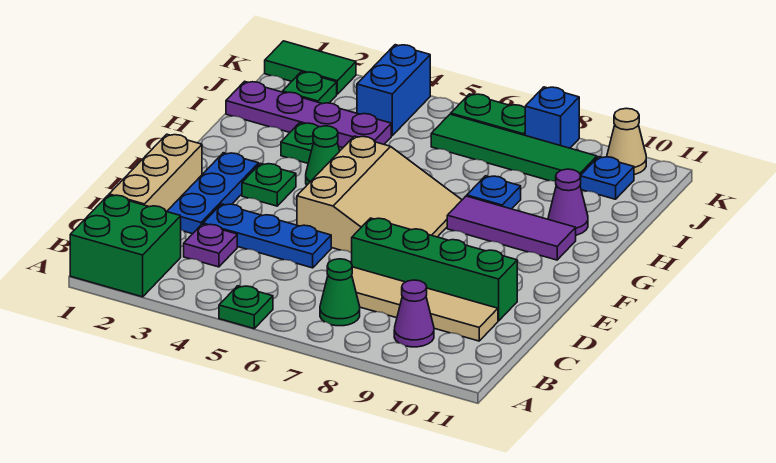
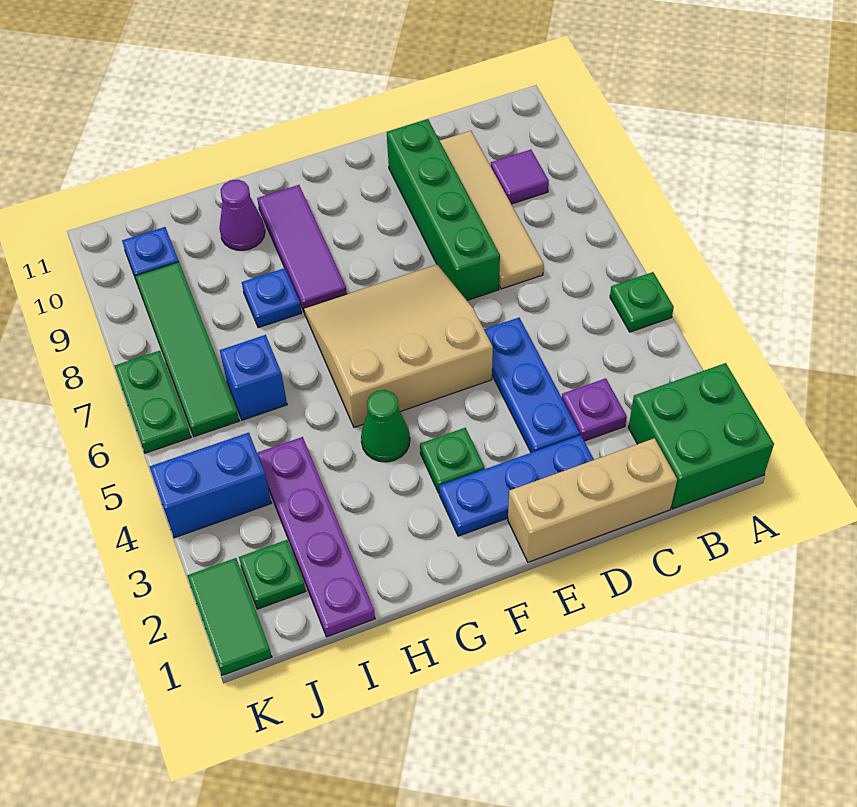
green cone B7 level 1 -> none
purple cone B9 level 1 -> purple tile B9 level 1
green plate H3 level 1 -> none
blue brick K8 level 1 -> blue brick I6 level 1
tan cone K10 level 1 -> none

